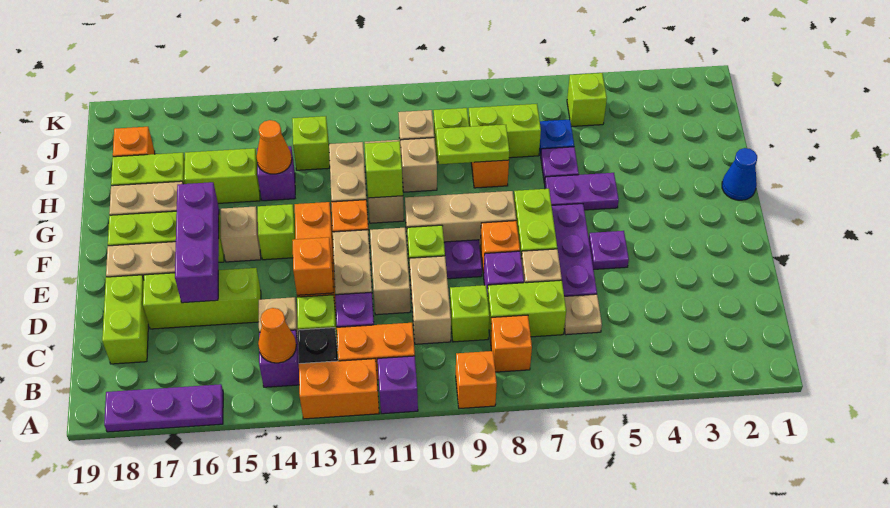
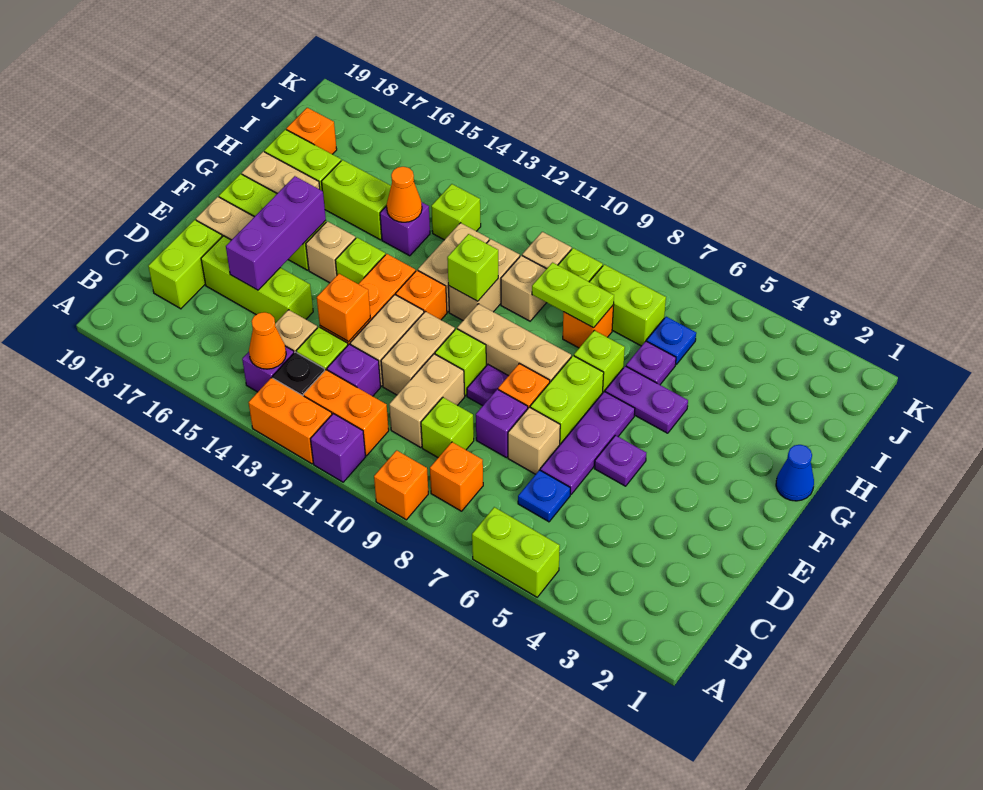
purple plate A16:A18 level 1 -> none
tan plate C6 level 1 -> blue plate C6 level 1
lime brick C7:C8 level 1 -> lime brick A5:A6 level 1
lime brick J5 level 1 -> lime brick G7 level 1

